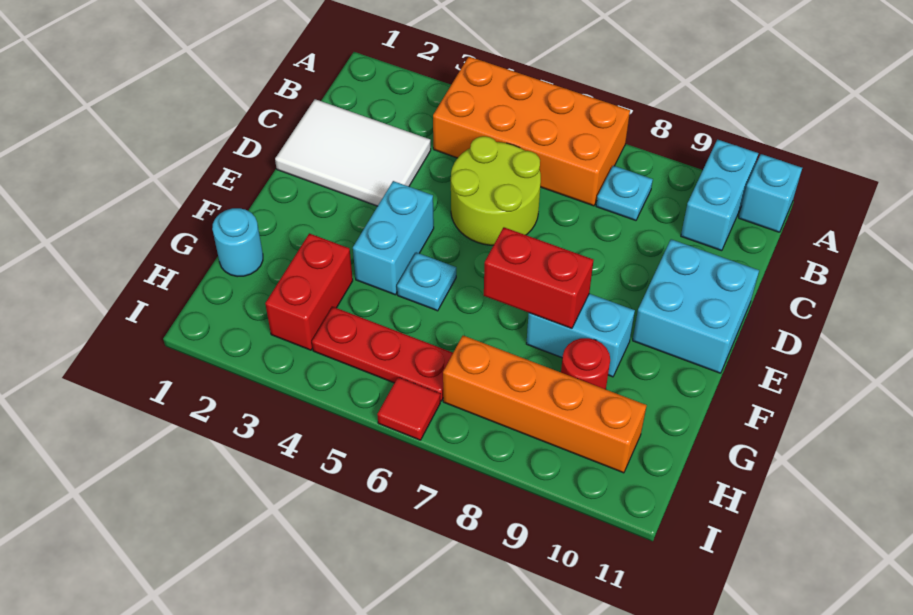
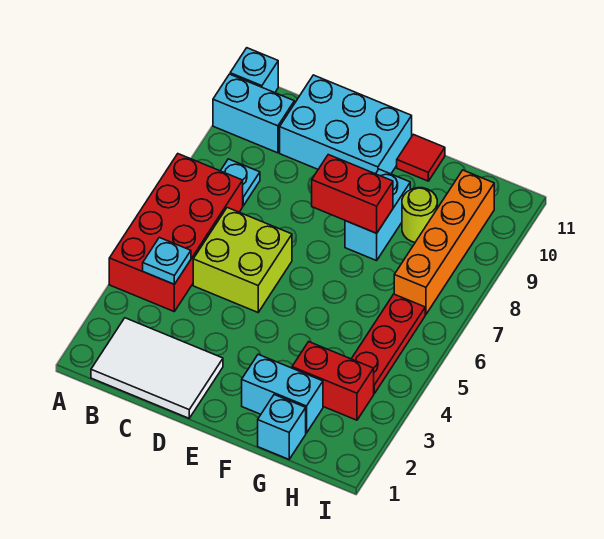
orange brick A4:B7 level 1 -> red brick A4:B7 level 1
white tile C1:D3 level 1 -> white tile B1:D2 level 1
lime round brick C5:D6 level 1 -> lime brick C5:D6 level 1
cyan brick D10:E11 level 1 -> cyan brick C10:E11 level 1
cyan brick E4:F4 level 1 -> cyan brick F2:G2 level 1
cyan plate F5 level 1 -> cyan plate B4 level 2
red brick F7:F8 level 2 -> red brick E8:F8 level 2
cyan round brick G1 level 1 -> cyan brick G1 level 1
red round brick G9 level 1 -> lime round brick G9 level 1
red tile I6 level 1 -> red tile F11 level 1

